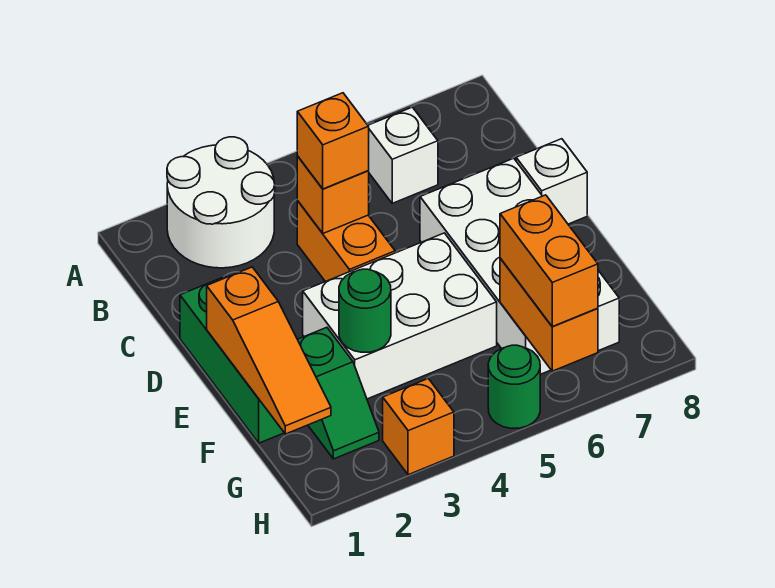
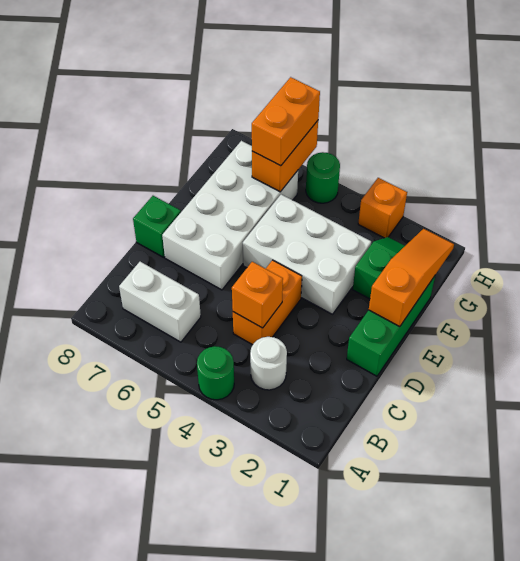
white round brick A2:B3 level 1 -> white round brick B3 level 1
white brick B6 level 1 -> white brick B6:B7 level 1
orange brick C4 level 3 -> none
white brick D8 level 1 -> green brick D8 level 1
green round brick F3 level 2 -> green round brick A4 level 1

